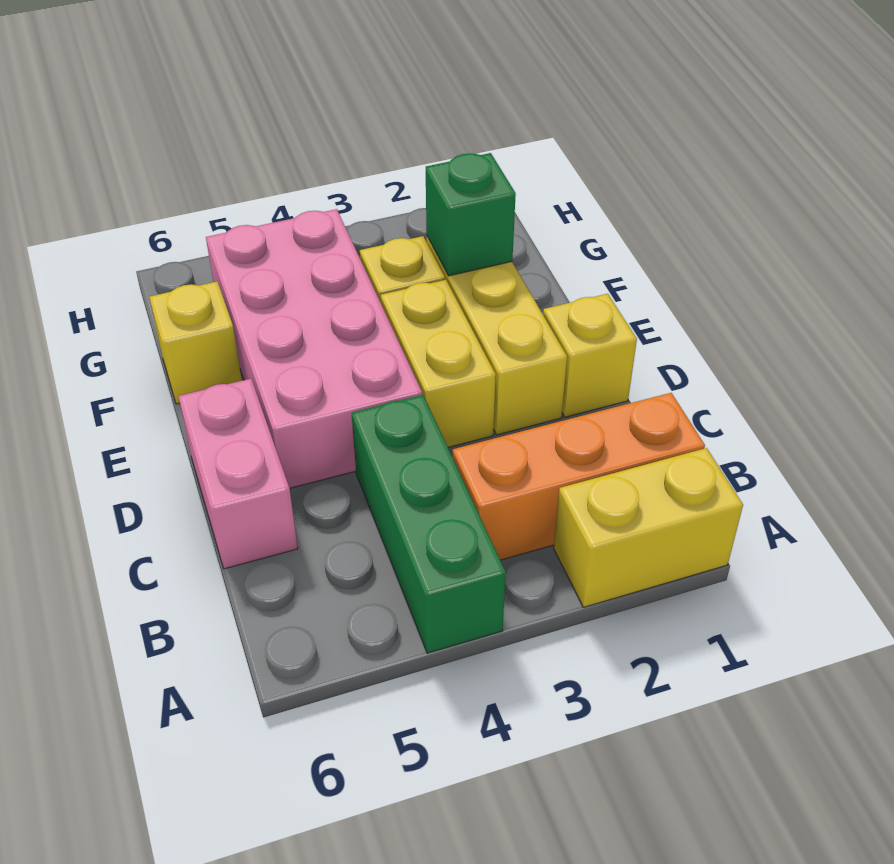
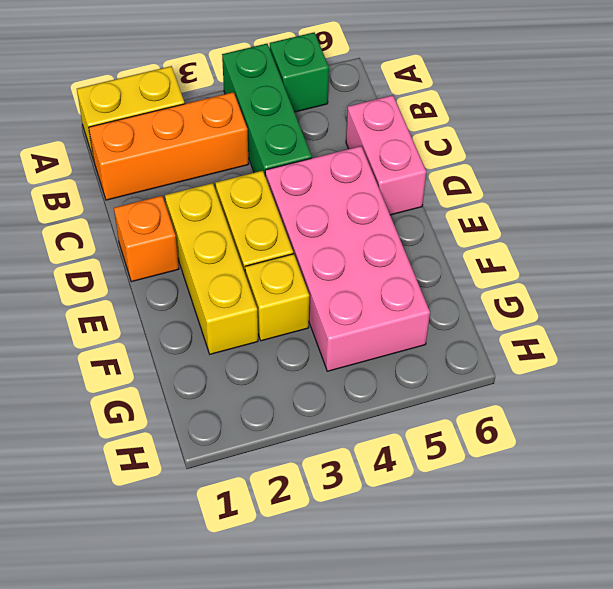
yellow brick D1 level 1 -> orange brick D1 level 1
green brick F2 level 2 -> green brick A5 level 1
yellow brick F6 level 1 -> none

